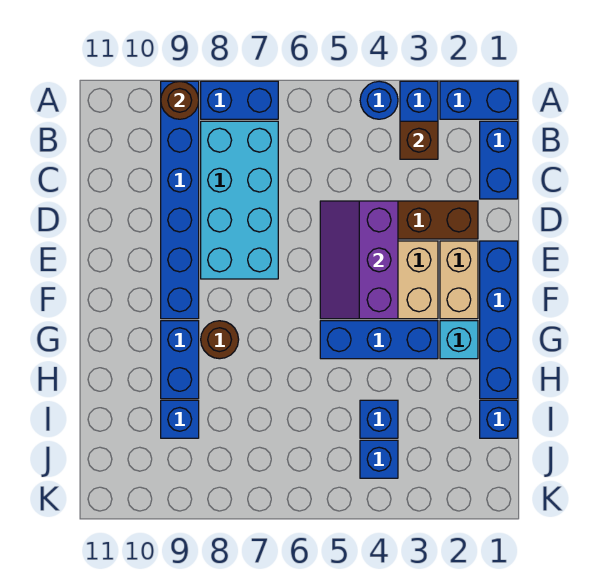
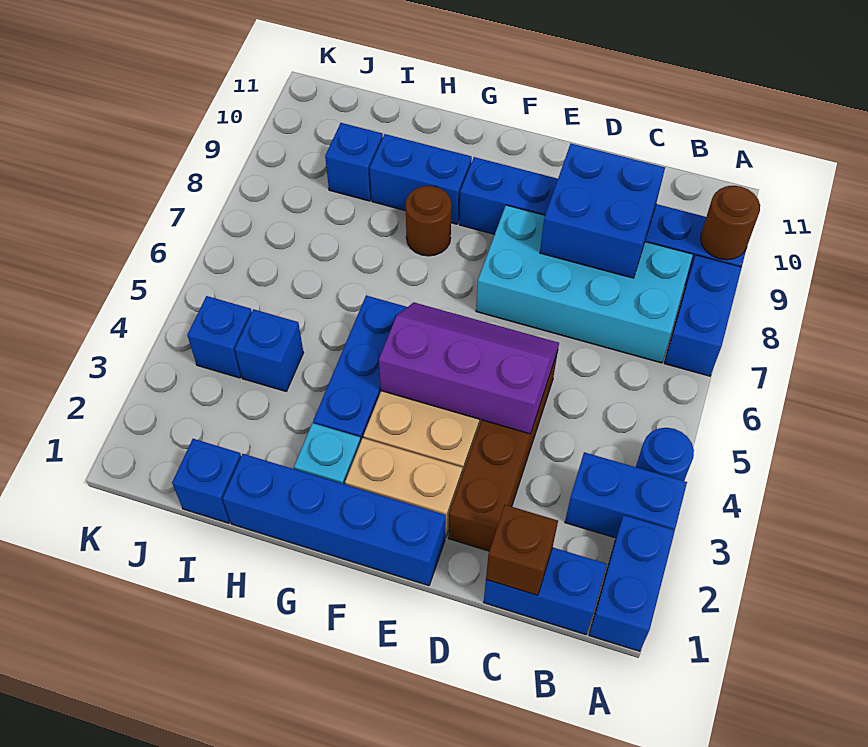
brown brick B3 level 2 -> brown brick C1 level 2
none -> blue brick C8:D9 level 2

